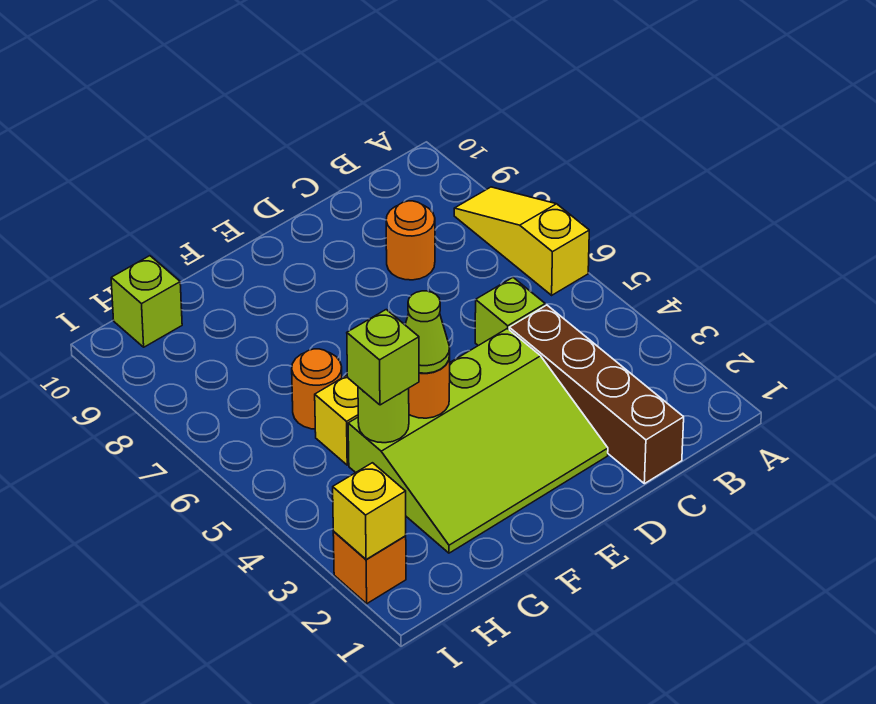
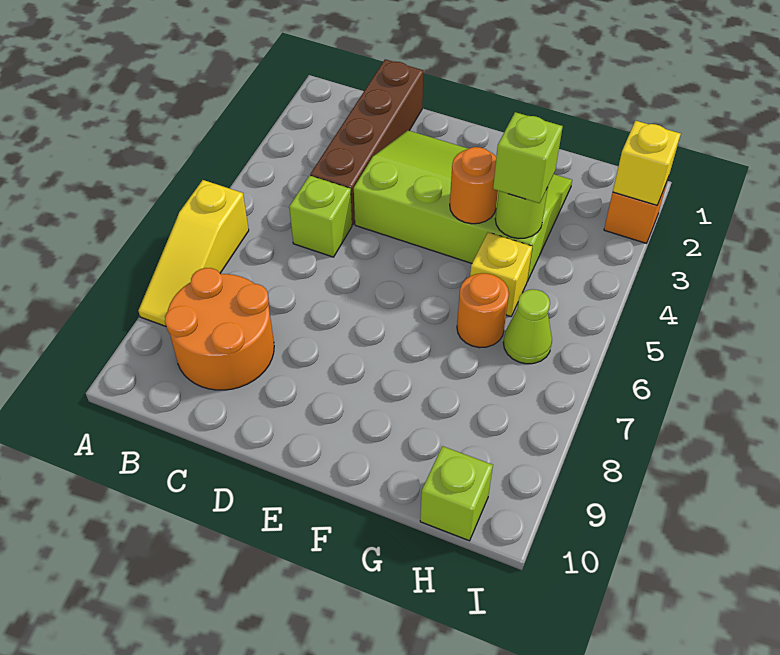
orange round brick C8 level 1 -> orange round brick B8:C9 level 1
lime cone F4 level 3 -> lime cone H6 level 1

